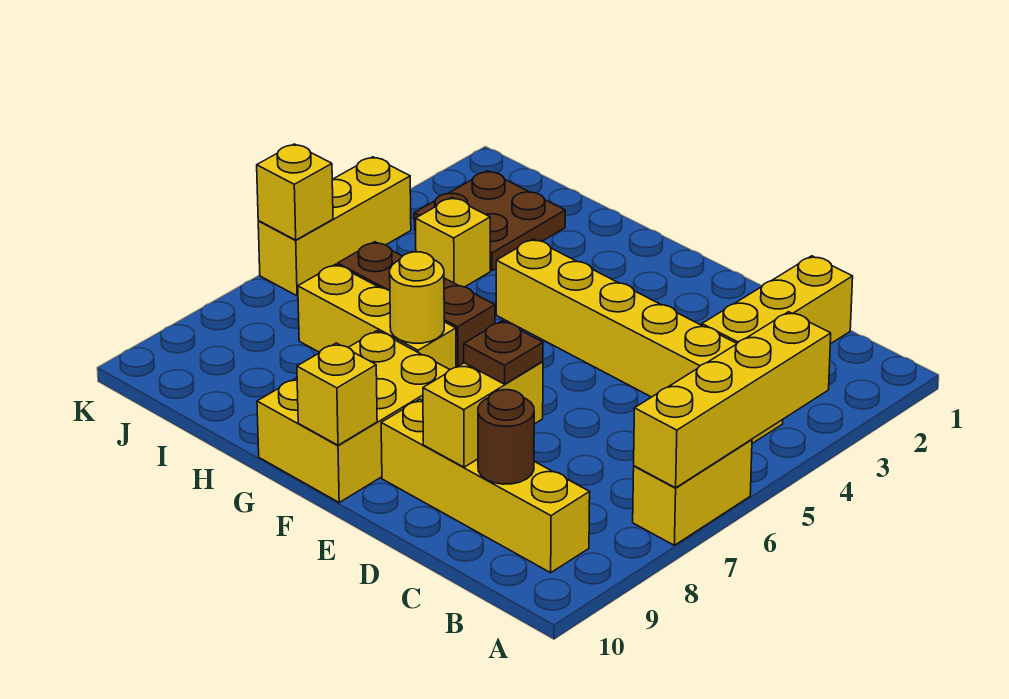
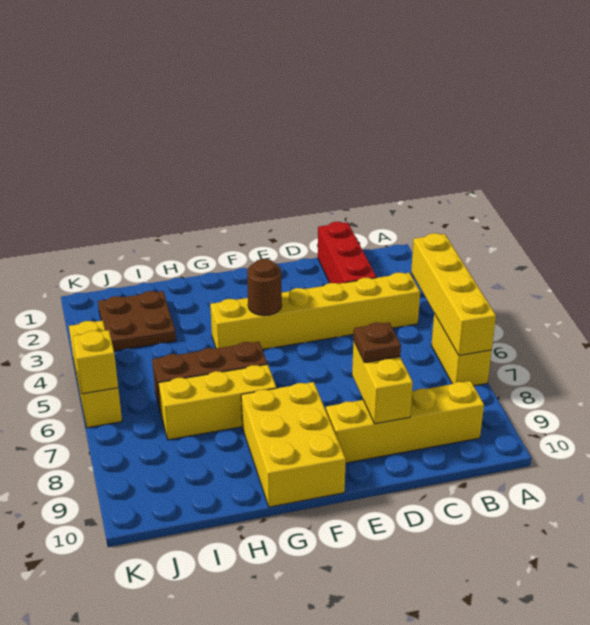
yellow brick C1:C3 level 1 -> red brick C1:C3 level 1
brown round brick C9 level 2 -> brown round brick F4 level 2
yellow brick F10 level 2 -> none
yellow round brick G7 level 2 -> none
yellow brick I4 level 1 -> none

